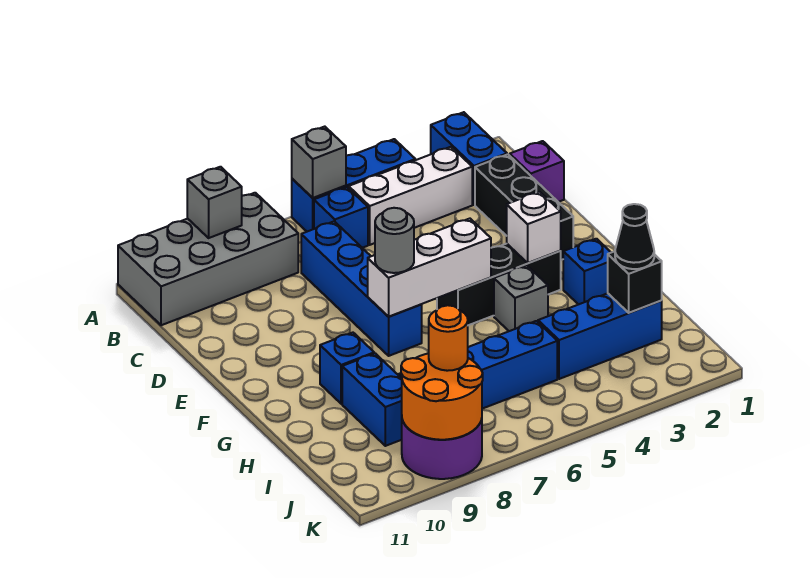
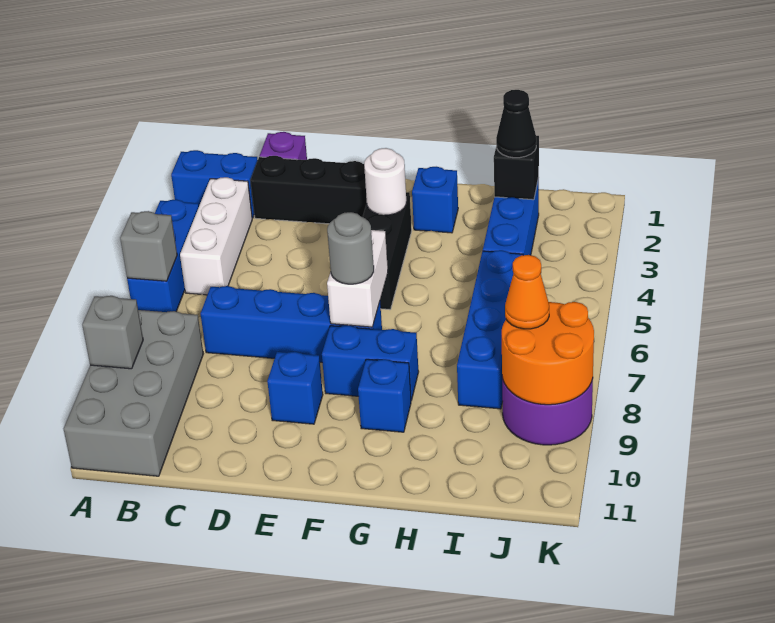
blue brick B6 level 1 -> blue brick E9 level 1
white brick F3 level 2 -> white round brick F3 level 2
white brick F5:F7 level 2 -> white brick F6:F7 level 2
grey brick G4 level 1 -> none
blue brick H9:I9 level 1 -> blue brick F8:G8 level 1
orange round brick J8 level 3 -> orange cone J8 level 3

